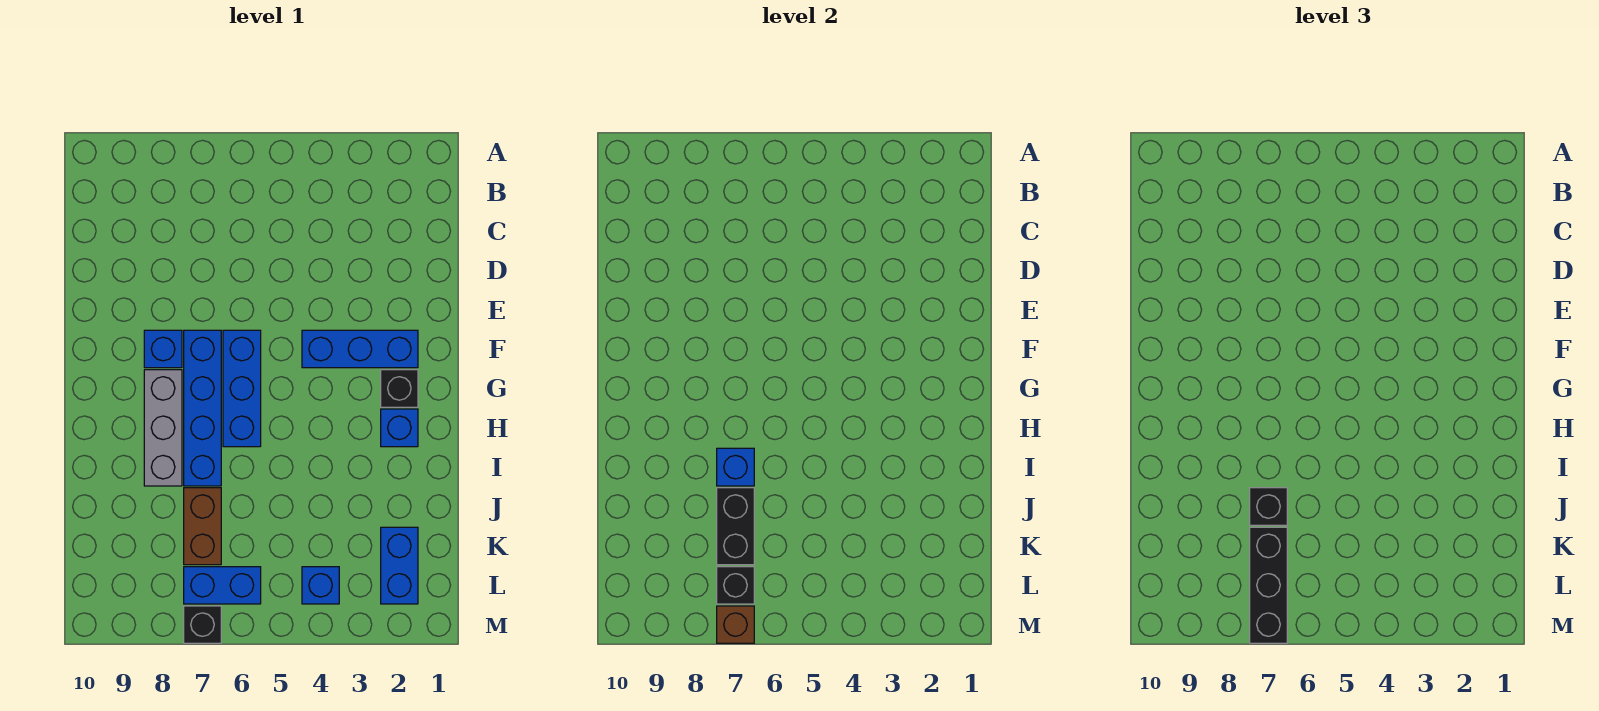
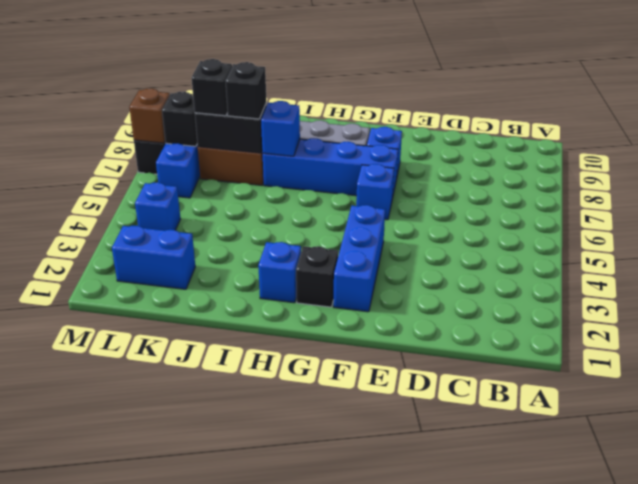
blue brick F6:H6 level 1 -> blue brick F6 level 1
black brick K7:M7 level 3 -> black brick K7 level 3

